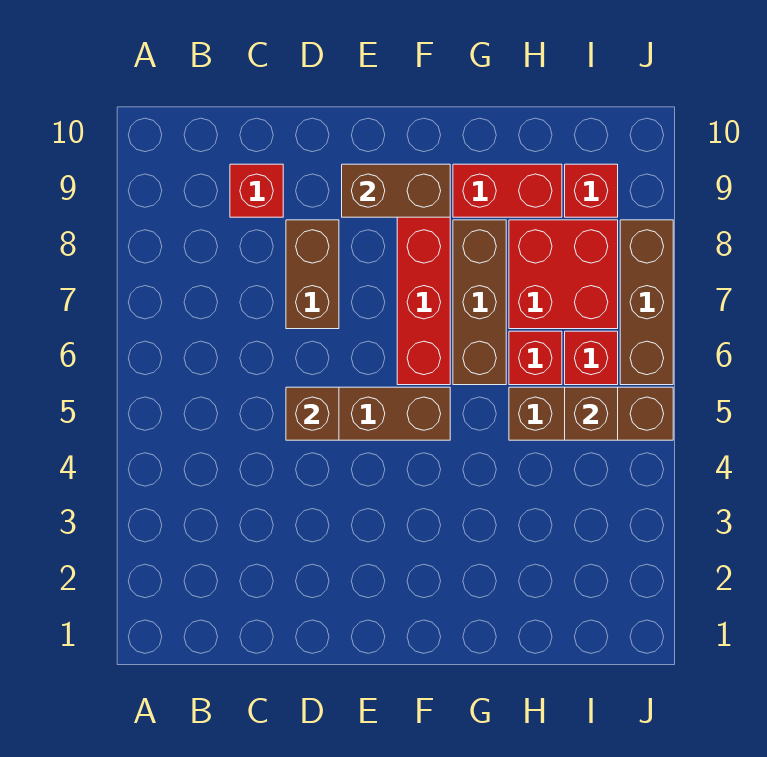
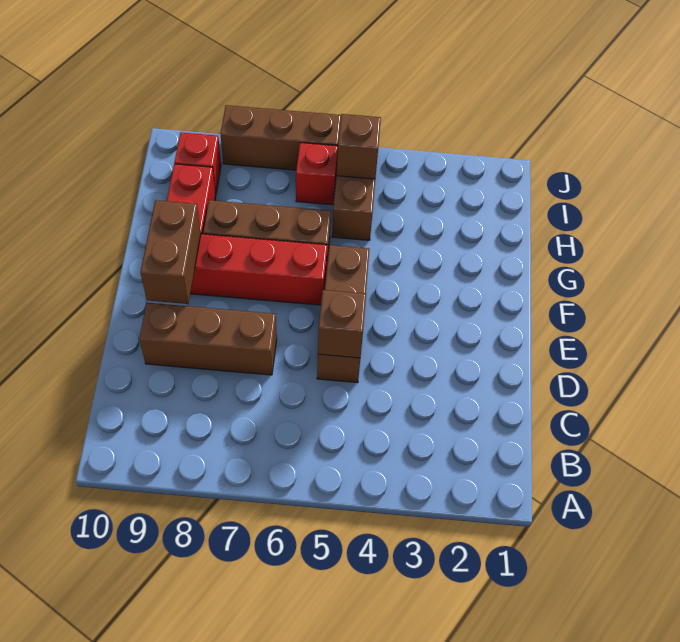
red brick C9 level 1 -> none
brown brick D7:D8 level 1 -> brown brick D7:D9 level 1
red brick H6 level 1 -> none
red brick H7:I8 level 1 -> none

